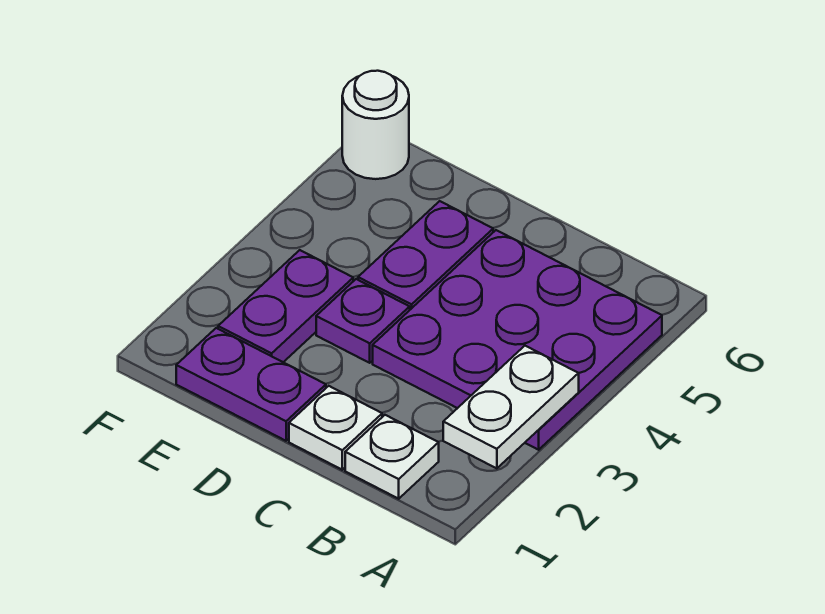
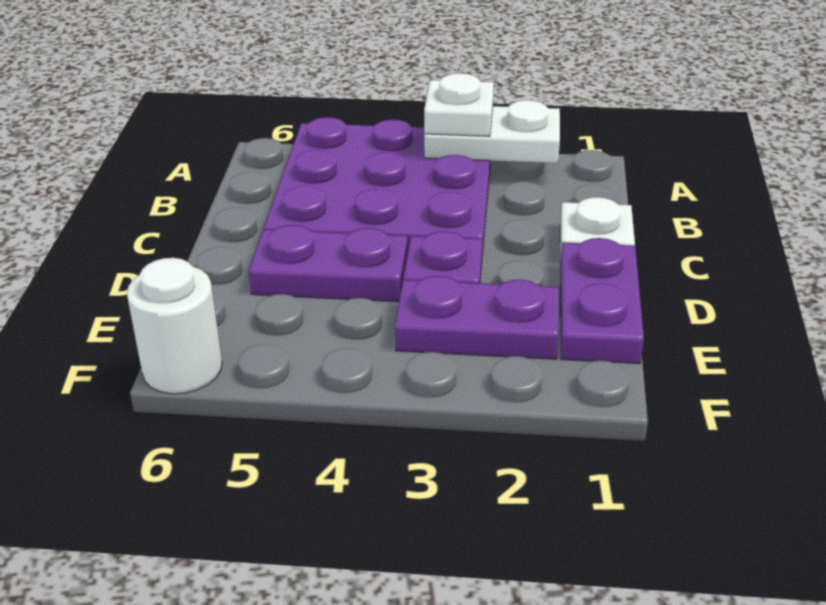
white plate B1 level 1 -> white plate A3 level 3

